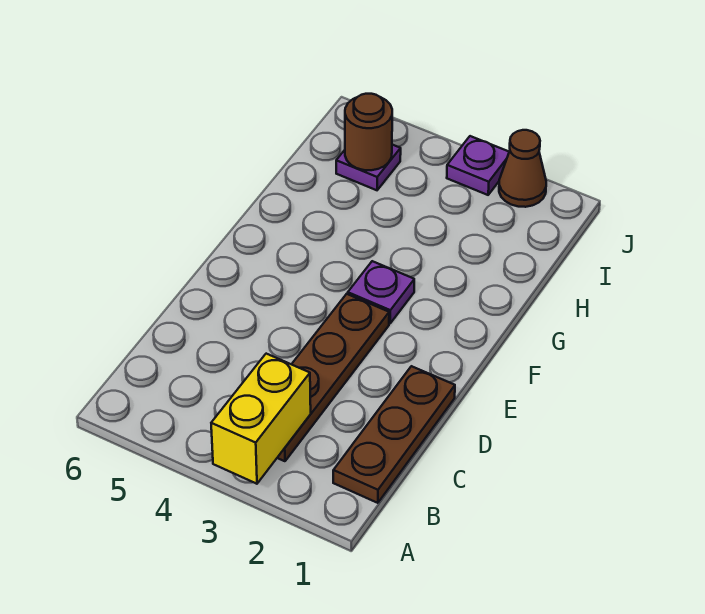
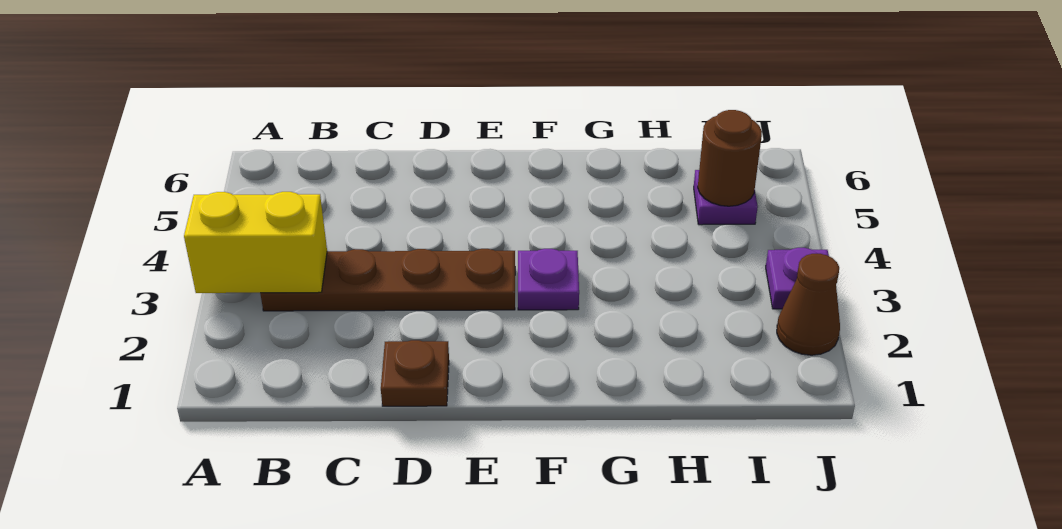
brown plate B1:D1 level 1 -> brown plate D1 level 1

